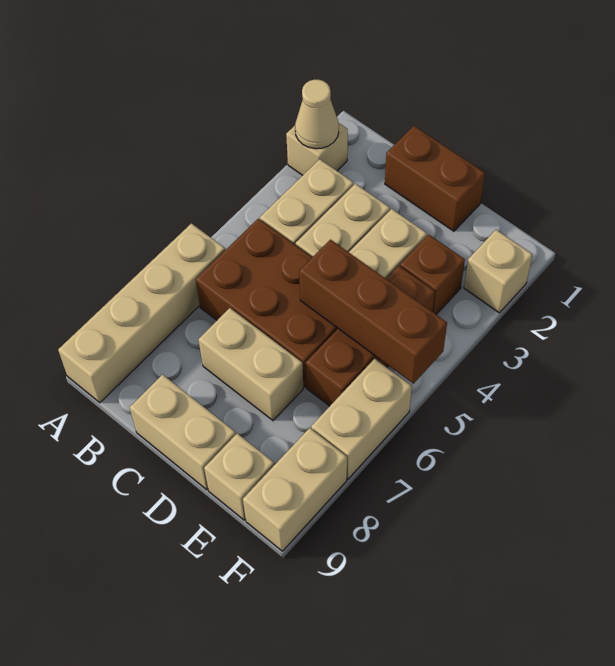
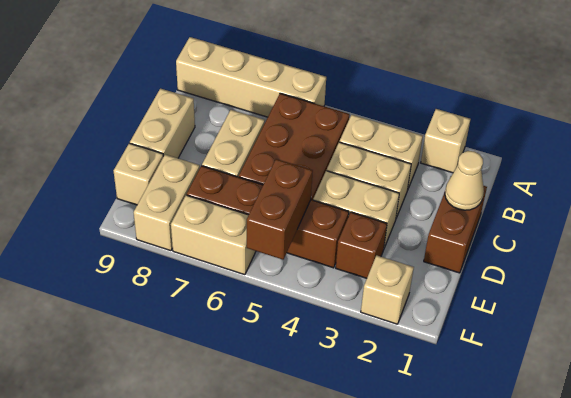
tan cone A2 level 2 -> tan cone C1 level 2
brown brick D5:F5 level 2 -> brown brick E5:F5 level 2
brown brick E4:E6 level 1 -> brown brick E4:E7 level 1
tan brick F8:F9 level 1 -> tan brick E8:F8 level 1

